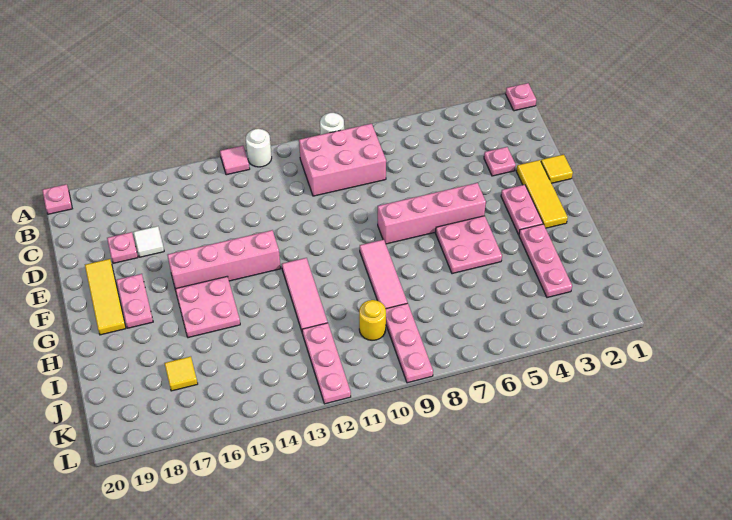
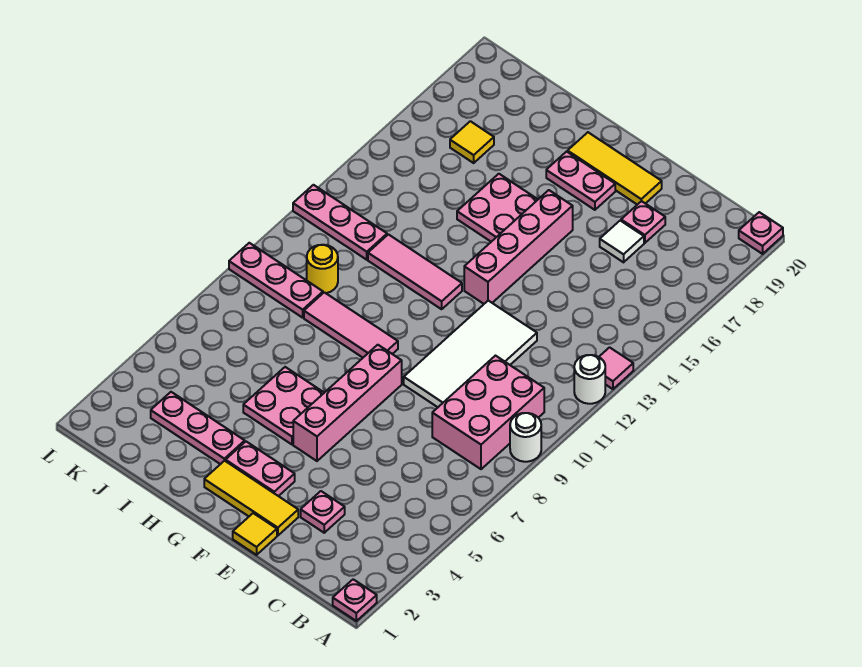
none -> white tile D9:E12 level 1

